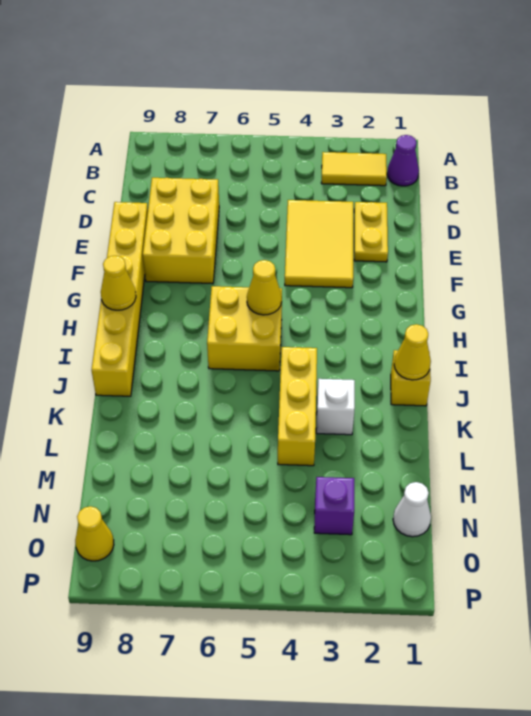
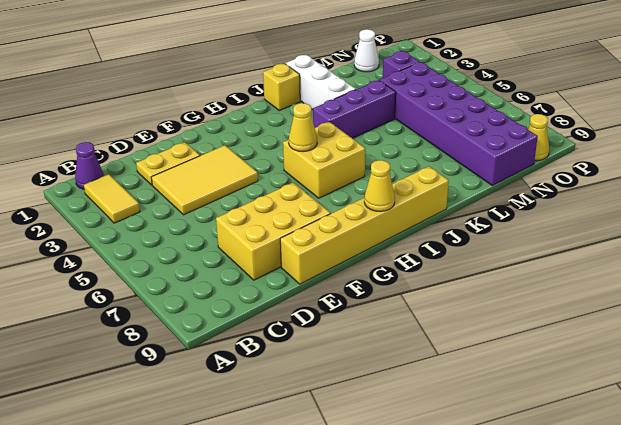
yellow cone J1 level 2 -> none
yellow brick J4:L4 level 1 -> purple brick J4:L4 level 1
white brick K3 level 1 -> white brick K1:K3 level 1
none -> purple brick M4:N9 level 1

